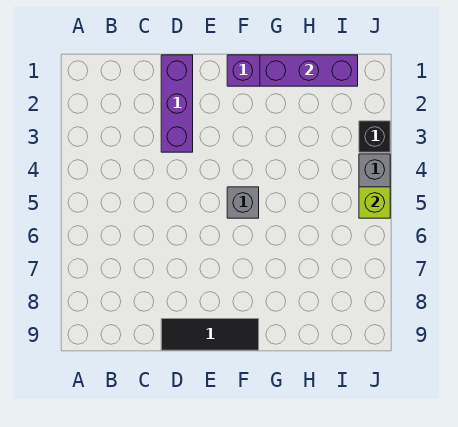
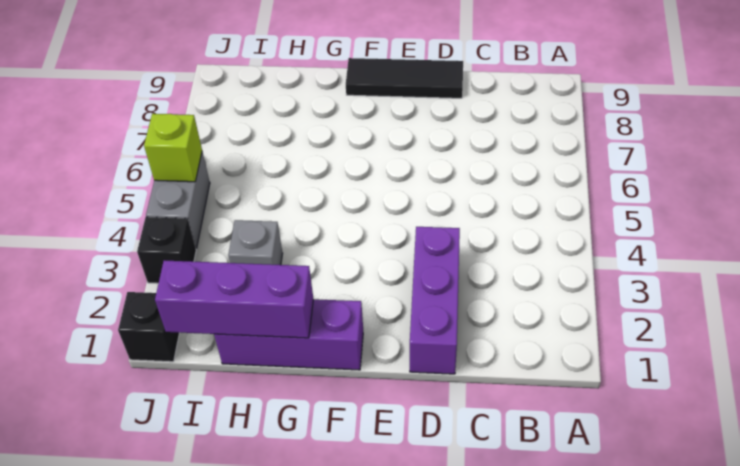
grey brick F5 level 1 -> grey brick H3 level 1
none -> black brick J1 level 1

